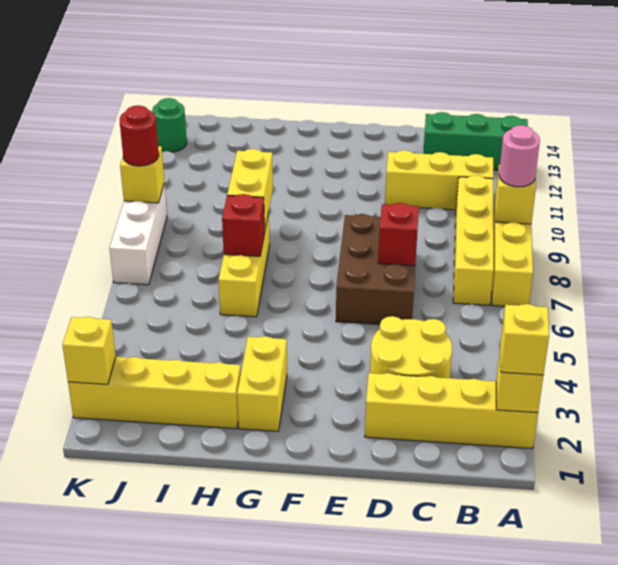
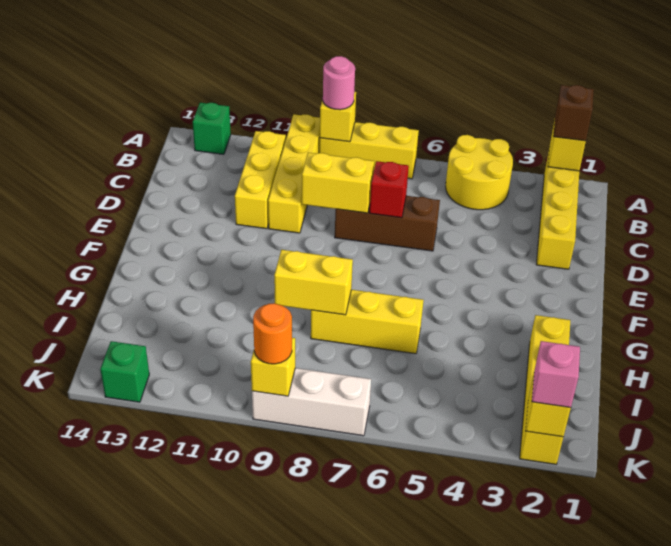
yellow brick A2 level 3 -> brown brick A2 level 3
green brick A13:C13 level 1 -> green brick A13 level 1
yellow brick B7:B10 level 1 -> yellow brick A10:D10 level 1
yellow round brick C3:D4 level 1 -> yellow round brick A4:B5 level 1
brown brick D6:E8 level 1 -> brown brick D6:D8 level 1
yellow brick G2:G3 level 1 -> yellow brick D8:D9 level 2
red brick H7 level 2 -> none
none -> pink brick K2 level 3
red round brick K9 level 3 -> orange round brick K9 level 3
green round brick K13 level 1 -> green brick K13 level 1

